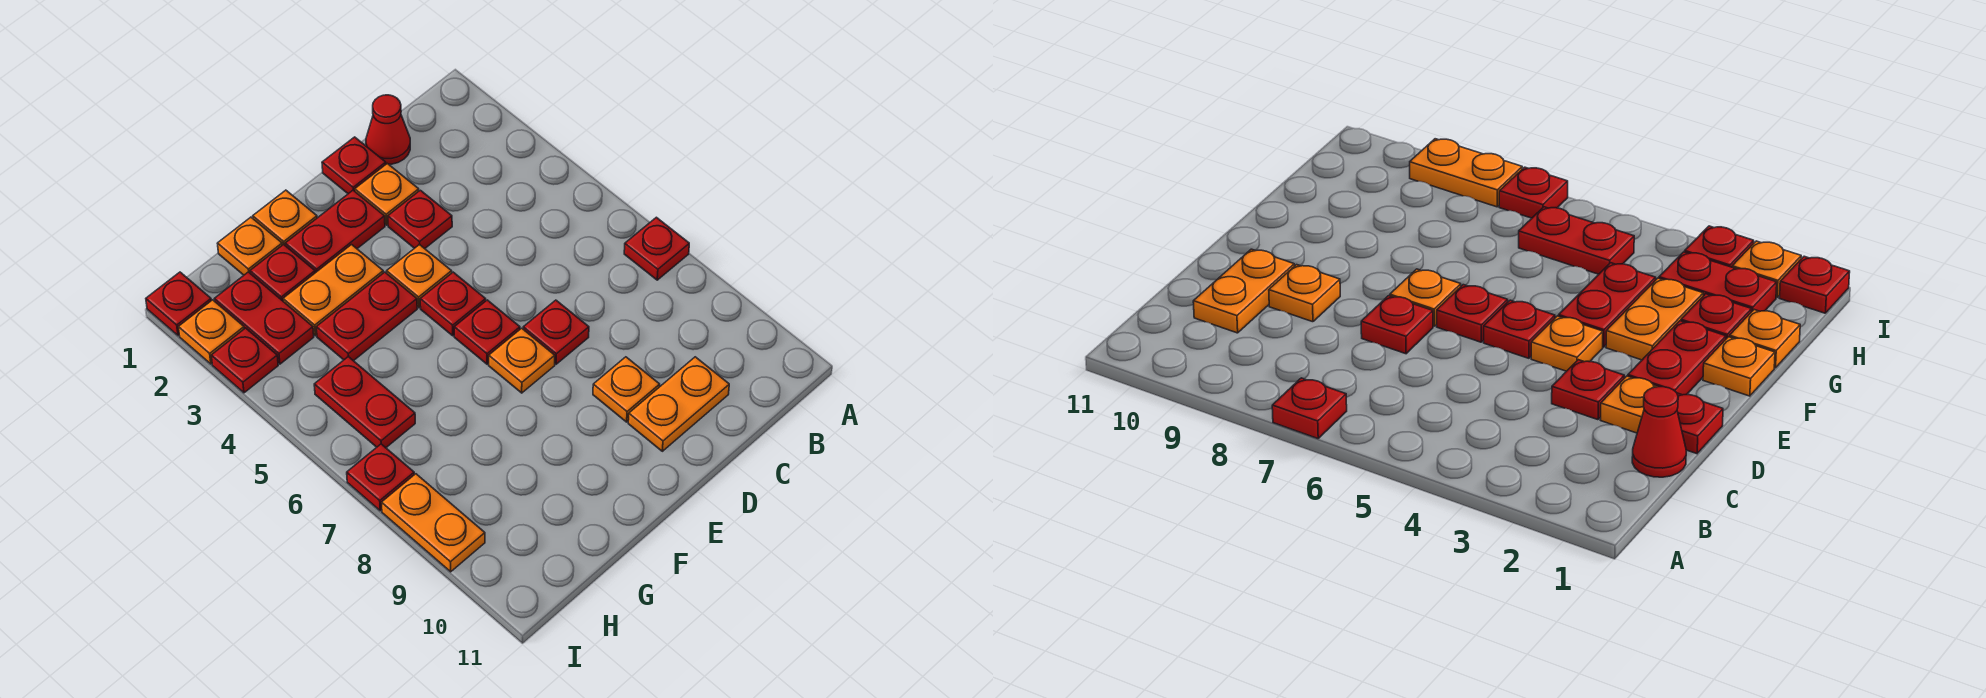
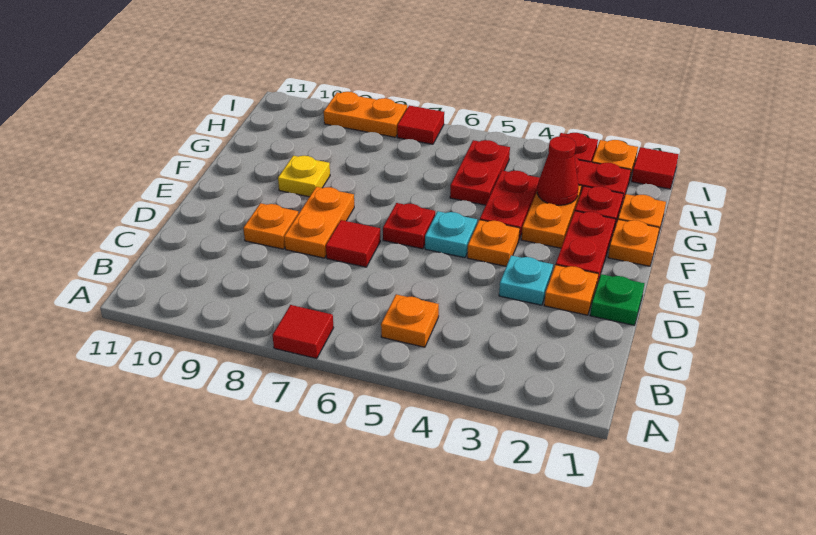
red plate A7 level 1 -> red tile A7 level 1
red cone C1 level 1 -> red cone G3 level 2
orange plate C10:D10 level 1 -> orange plate D8:E8 level 1
red plate D1 level 1 -> green plate D1 level 1
red plate D3 level 1 -> cyan plate D3 level 1
red plate D7 level 1 -> red tile D7 level 1
red plate E5 level 1 -> cyan plate E5 level 1
orange plate E7 level 1 -> orange plate B5 level 1
none -> yellow plate F9 level 1
red plate H5:H6 level 1 -> red plate G5:H5 level 1
red plate I1 level 1 -> red tile I1 level 1
red plate I7 level 1 -> red tile I7 level 1

